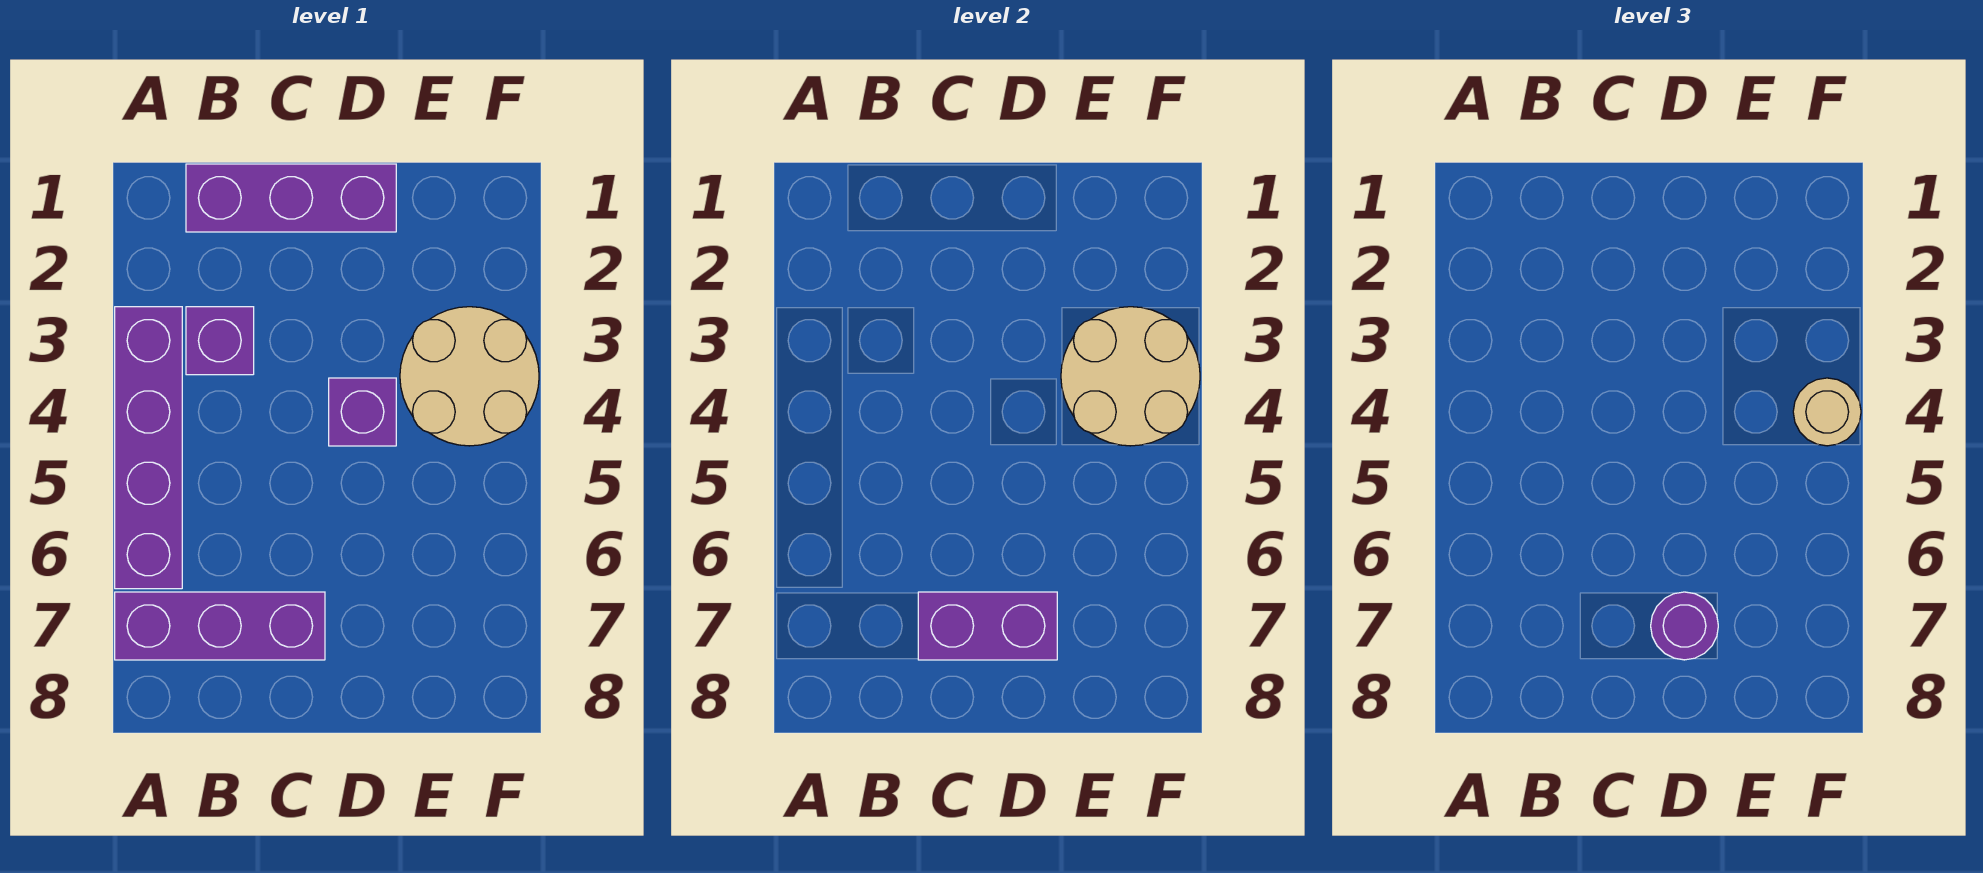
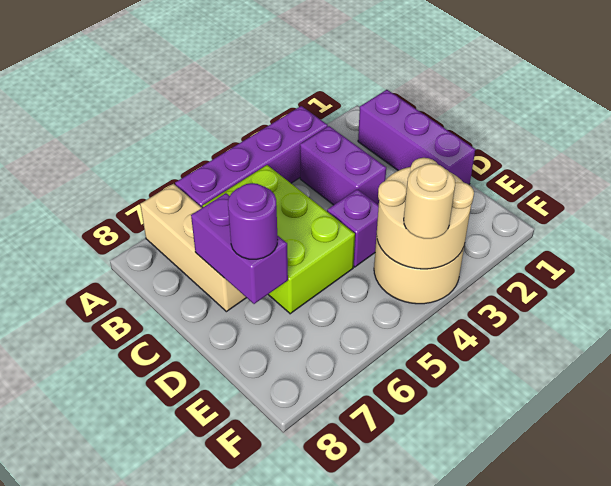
purple brick A7:C7 level 1 -> tan brick A7:C7 level 1
purple brick B3 level 1 -> purple brick B3:C3 level 1
none -> lime brick B5:D6 level 1

